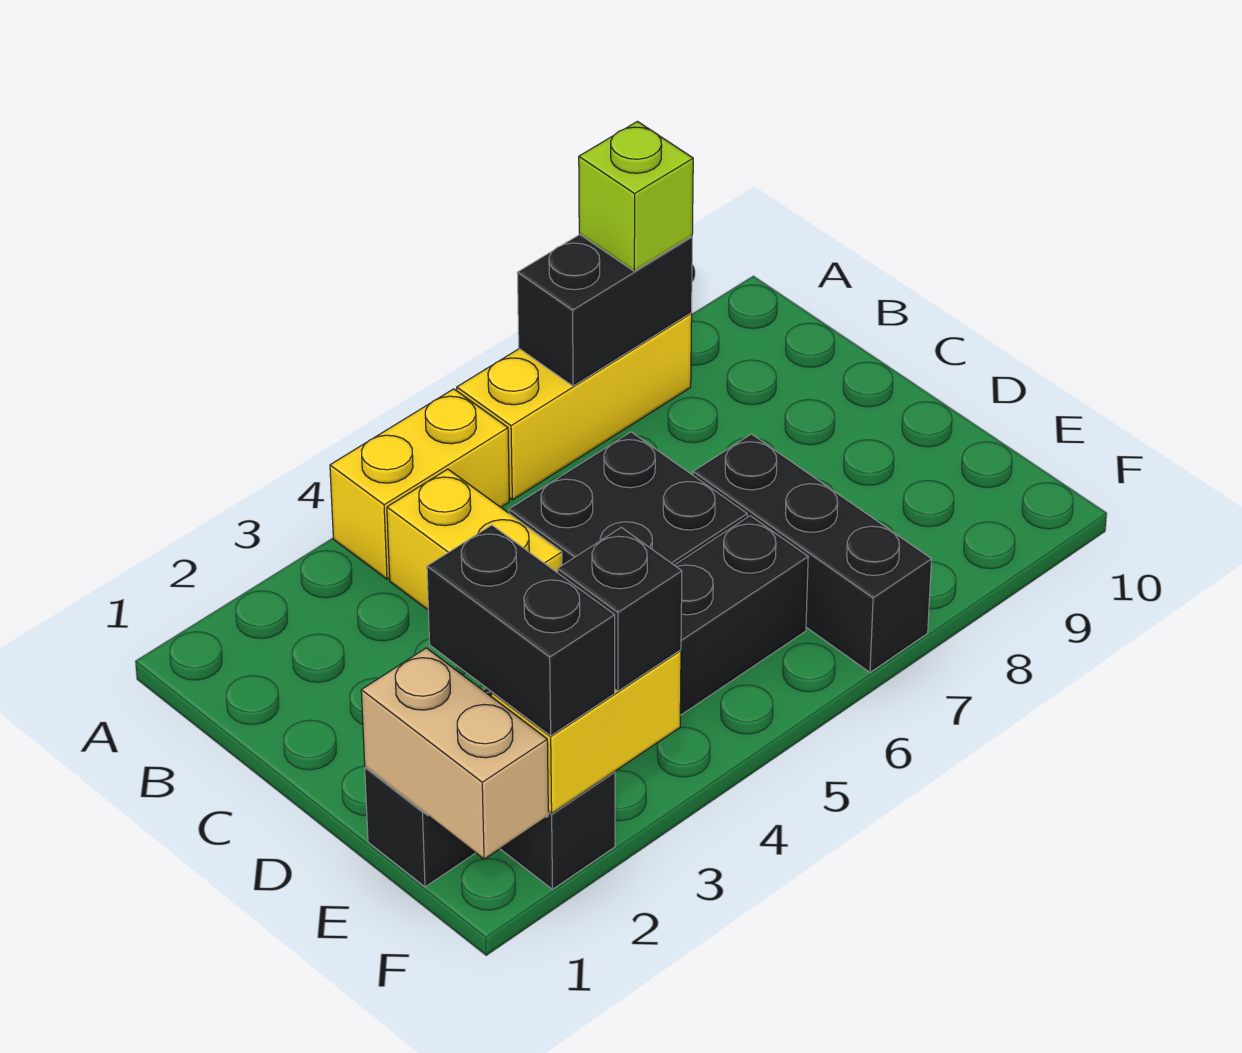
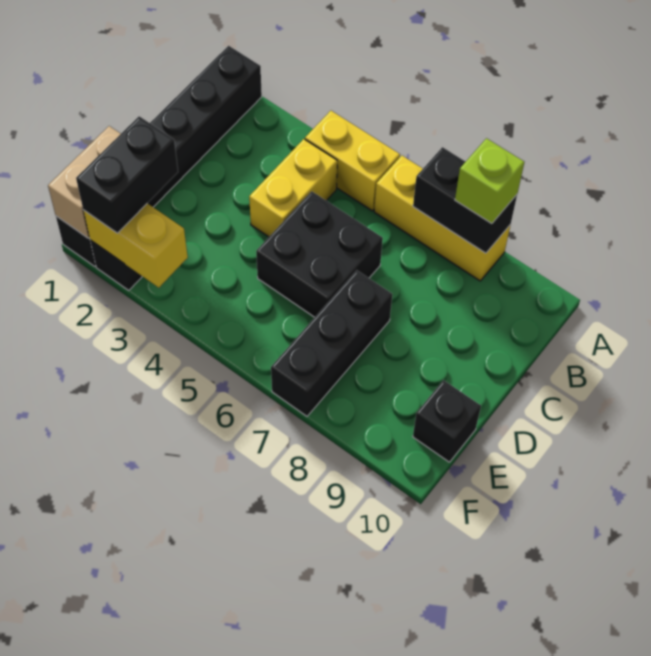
black brick E1:E6 level 1 -> black brick A1:F1 level 1
black brick F3 level 3 -> black brick E10 level 1

